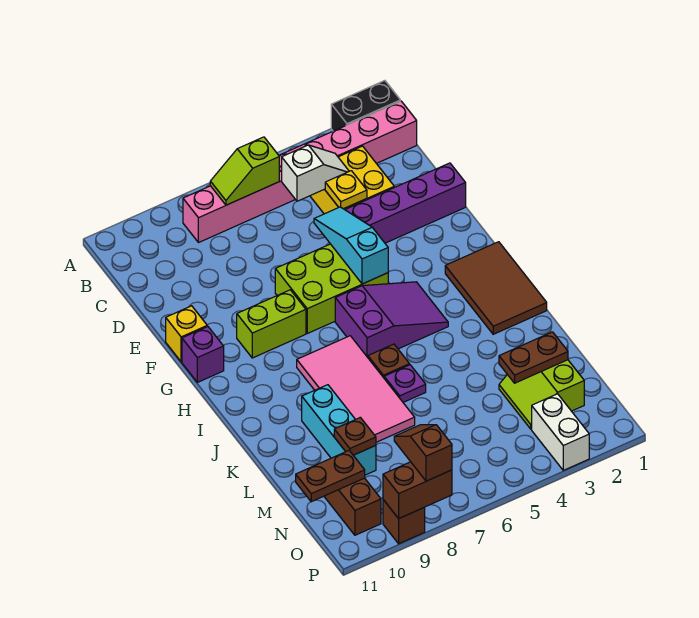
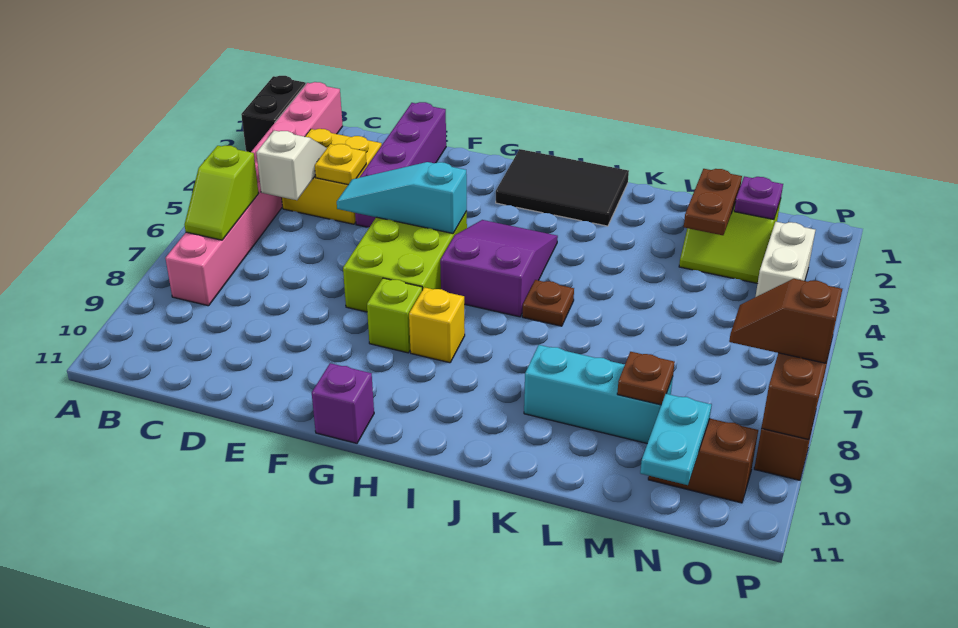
yellow brick F11 level 1 -> yellow brick H8 level 1
lime brick G8:G9 level 1 -> lime brick G8 level 1
brown tile H1:J2 level 1 -> black tile H1:J2 level 1
pink tile I7:L8 level 1 -> none
purple plate K6 level 1 -> purple plate N2 level 2
brown plate N10:N11 level 2 -> cyan plate N10:N11 level 2
white brick O3:P3 level 1 -> white brick O3:O4 level 1

